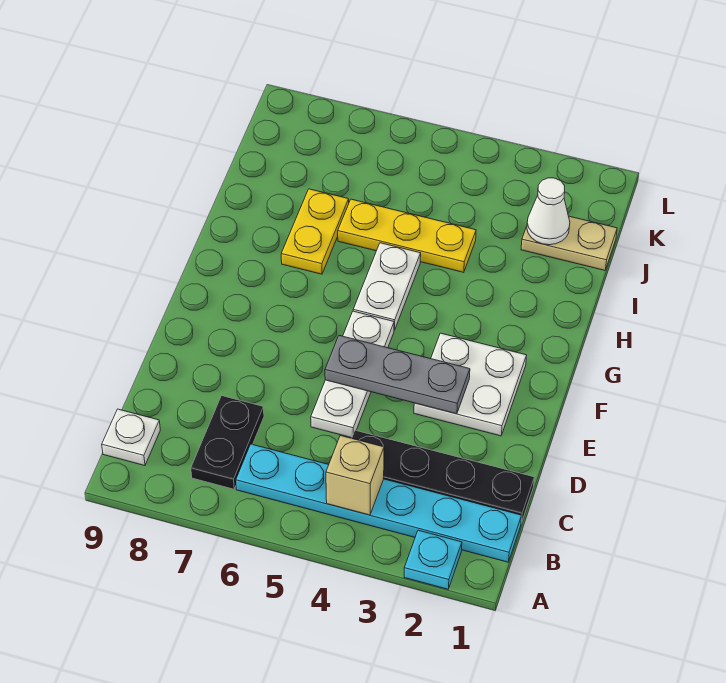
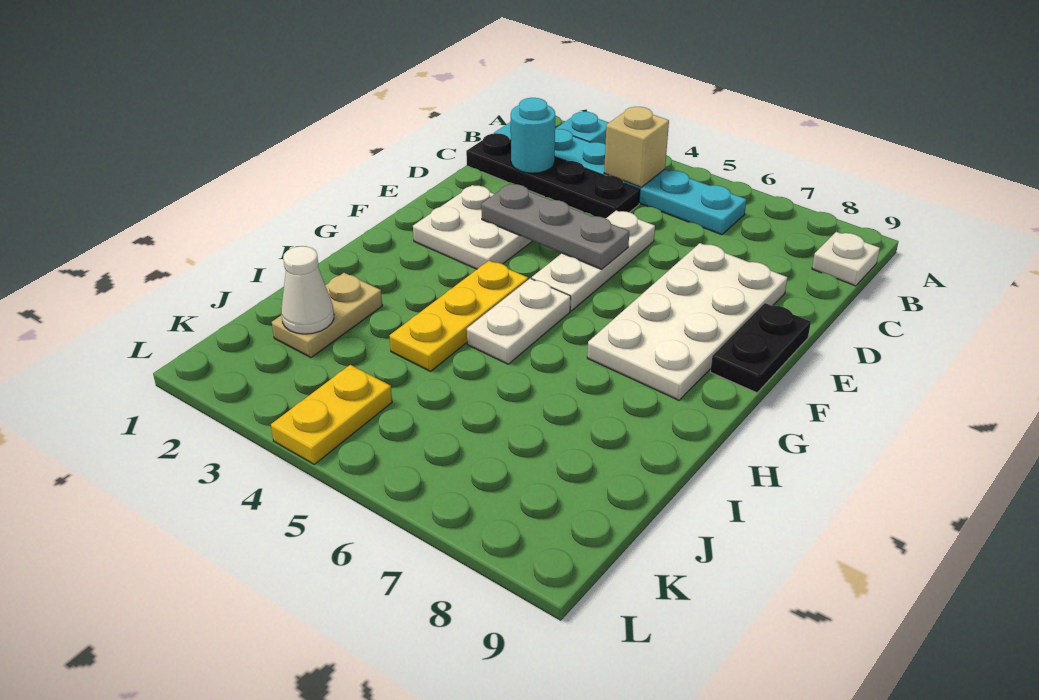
black plate B7:C7 level 1 -> black plate E9:F9 level 1
none -> cyan round brick C2 level 2
none -> white plate D7:G8 level 1
yellow plate H7:I7 level 1 -> yellow plate K4:L4 level 1
yellow plate I4:I6 level 1 -> yellow plate G4:I4 level 1
tan plate J1:J2 level 1 -> tan plate I2:J2 level 1

